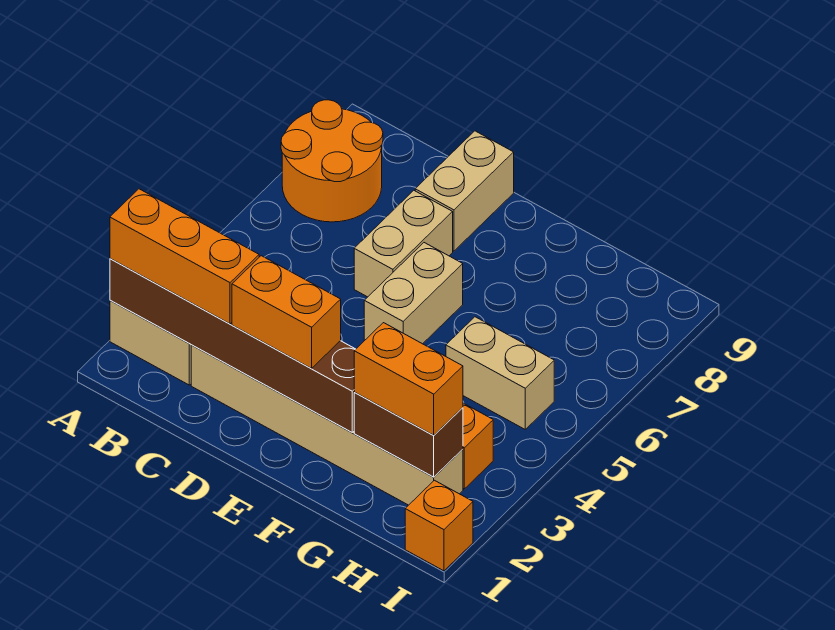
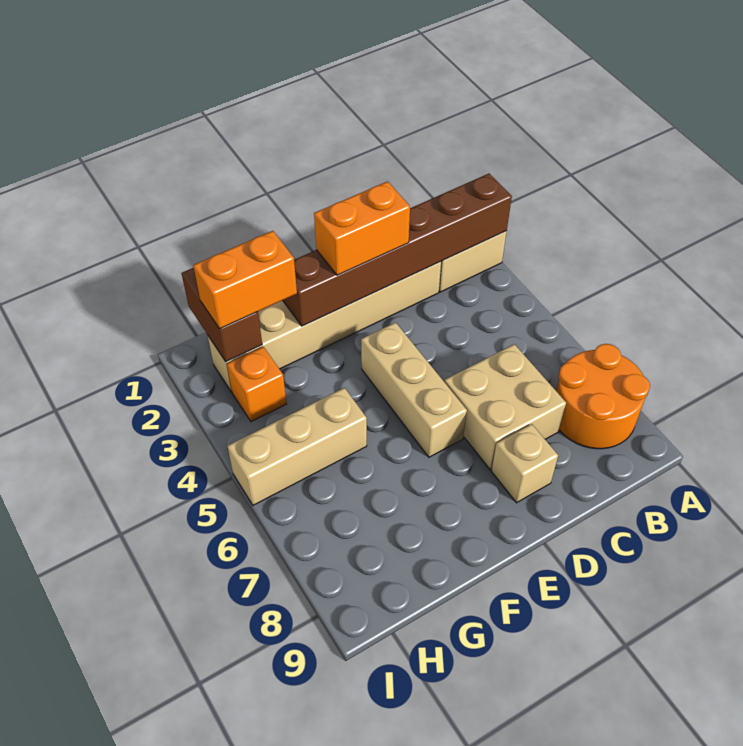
orange brick A2:C2 level 3 -> none
tan brick D6:D7 level 1 -> tan brick C6:D7 level 1
tan brick D8:D9 level 1 -> tan brick D8 level 1
tan brick E5:E6 level 1 -> tan brick E4:E6 level 1
brown brick G2:H2 level 2 -> brown brick H1:H2 level 2
tan brick G5:H5 level 1 -> tan brick G5:I5 level 1
orange brick I1 level 1 -> none

